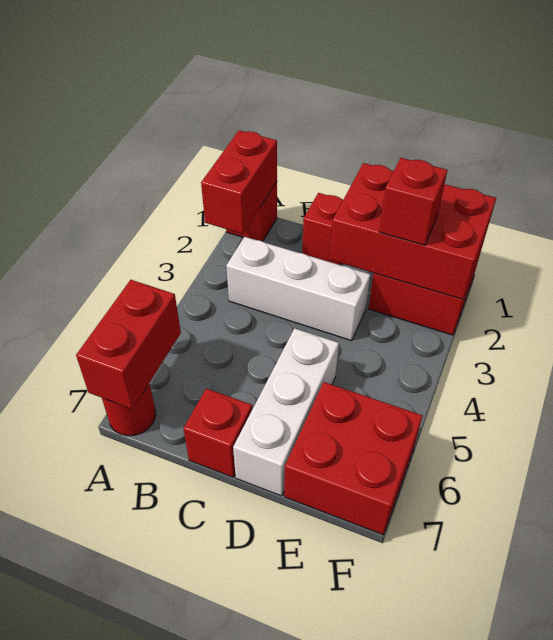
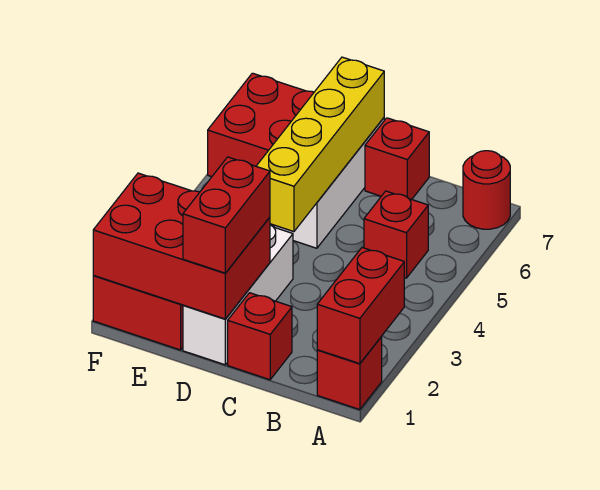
red brick A6:A7 level 2 -> red brick D1:D2 level 3
white brick B3:D3 level 1 -> white brick D1:D3 level 1
none -> yellow brick D4:D7 level 2
red brick E2 level 3 -> red brick B5 level 1

